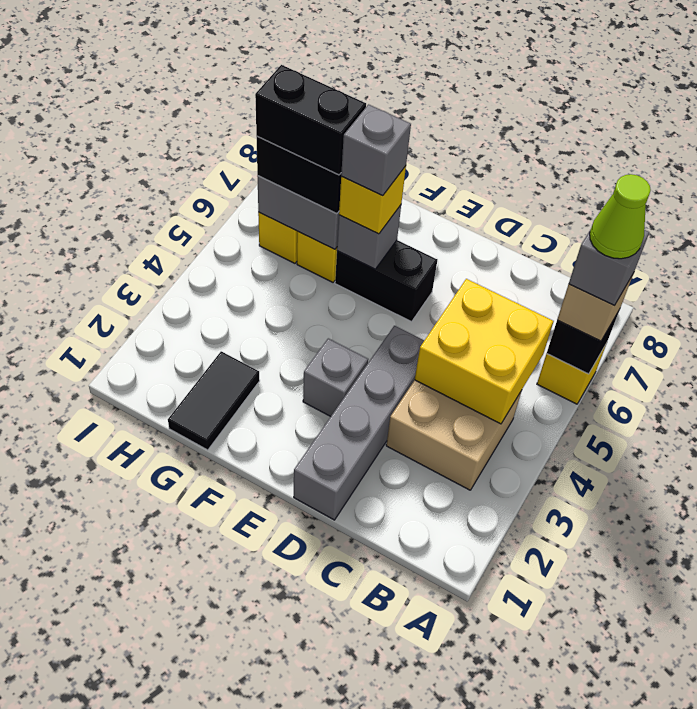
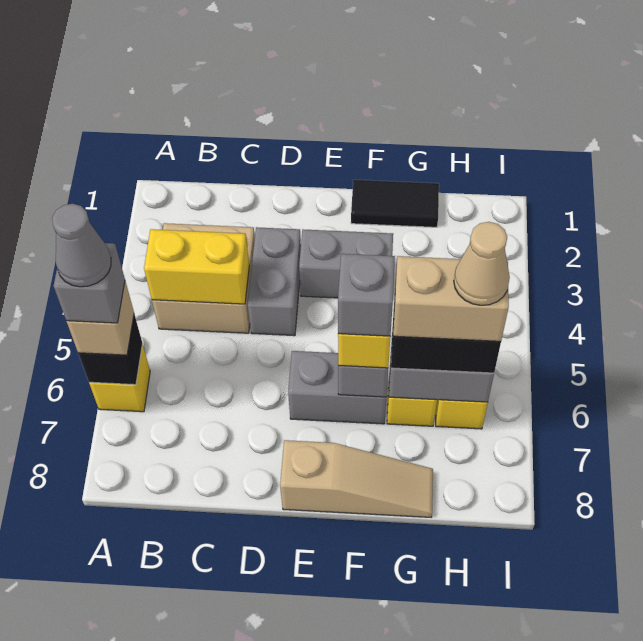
lime cone A6 level 5 -> grey cone A6 level 5
yellow brick B4:C5 level 2 -> yellow brick B4:C4 level 2
grey brick D1:D4 level 1 -> grey brick D3:D4 level 1
grey brick E3 level 1 -> grey brick E3:F3 level 1
black brick E6:F6 level 1 -> grey brick E6:F6 level 1
none -> tan slope E8:G8 level 1 top E
black tile G1:G2 level 1 -> black tile F1:G1 level 1
black brick G6:H6 level 4 -> tan brick G6:H6 level 4
none -> tan cone H6 level 5

